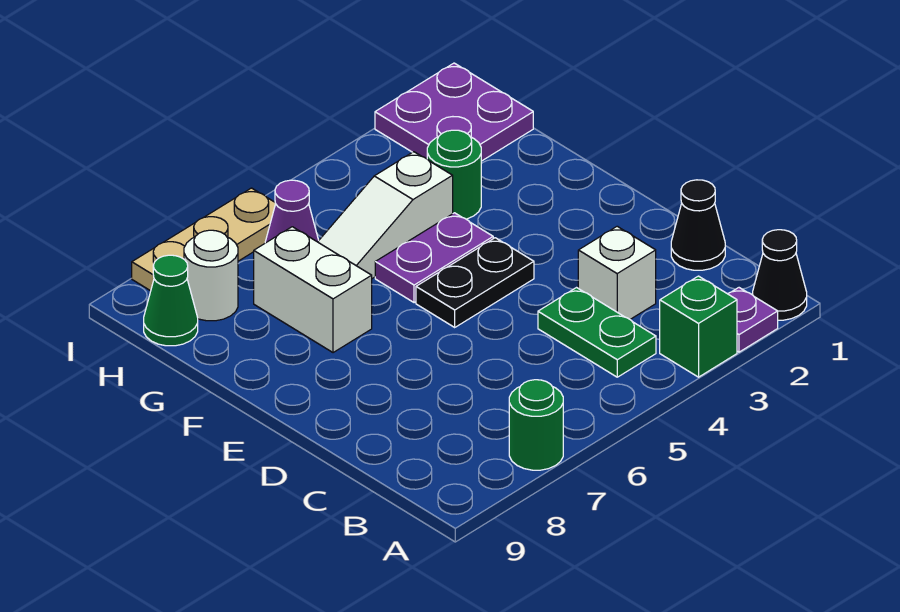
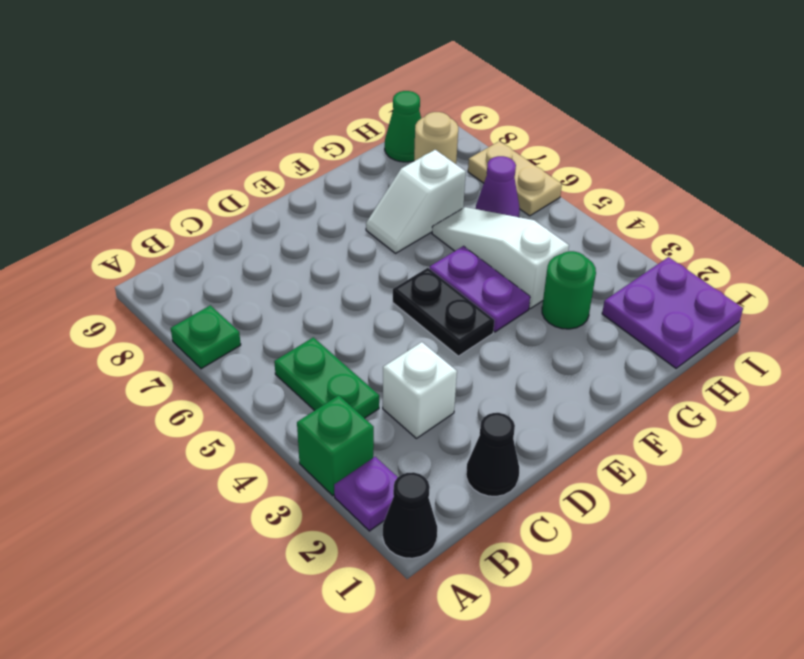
green round brick A7 level 1 -> green plate A7 level 1
green plate B4:C4 level 1 -> green plate B4:B5 level 1
white brick F7:G7 level 1 -> white slope F7:G7 level 1 top G
white round brick H8 level 1 -> tan round brick H8 level 1
tan plate I6:I8 level 1 -> tan plate I6:I7 level 1

